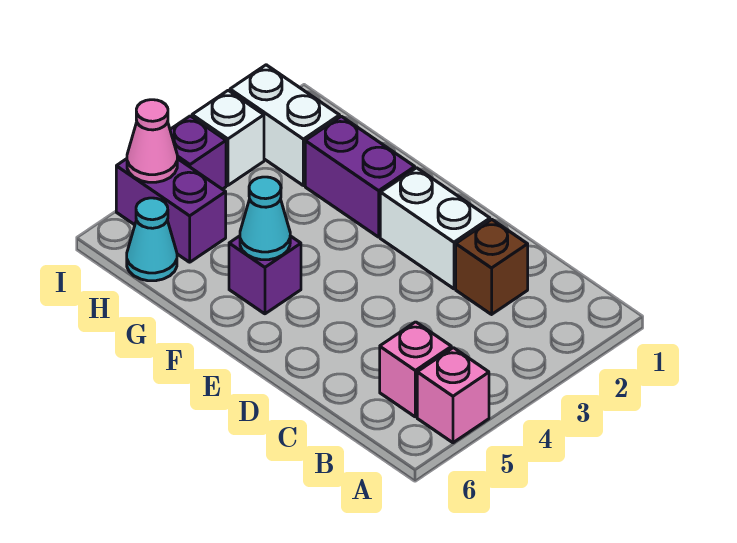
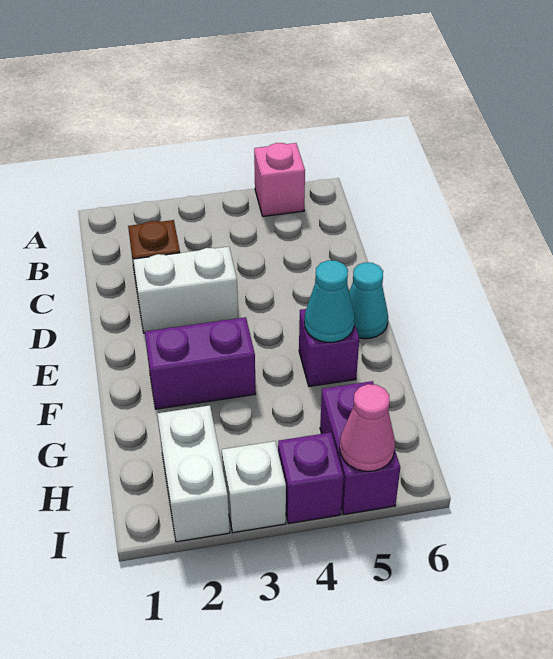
pink brick B5 level 1 -> none
white brick D2:E2 level 1 -> white brick D2:D3 level 1
purple brick F2:G2 level 1 -> purple brick F2:F3 level 1
cyan cone H6 level 1 -> cyan cone E6 level 1

